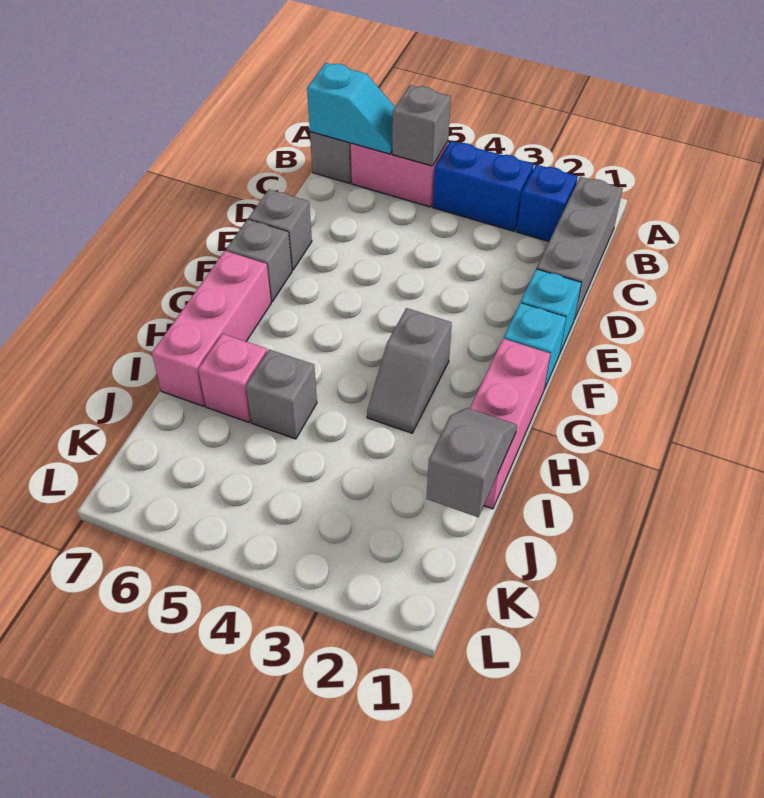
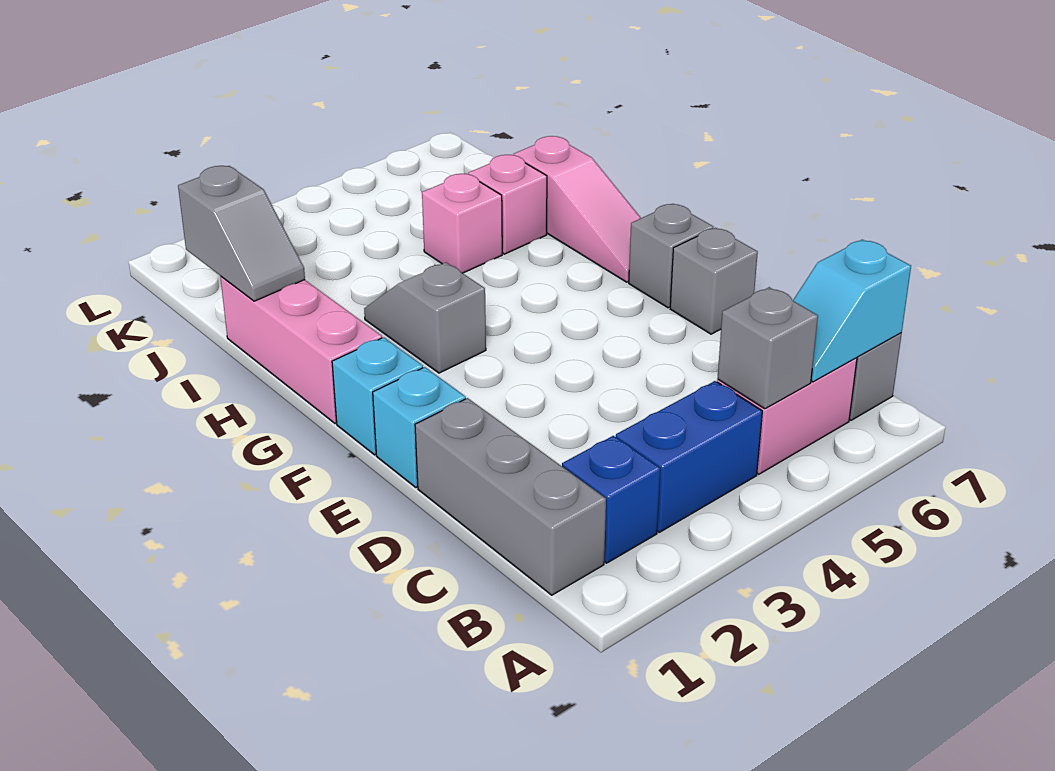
pink brick G7:I7 level 1 -> pink slope G7:I7 level 1 top I
grey brick I5 level 1 -> pink brick I5 level 1

